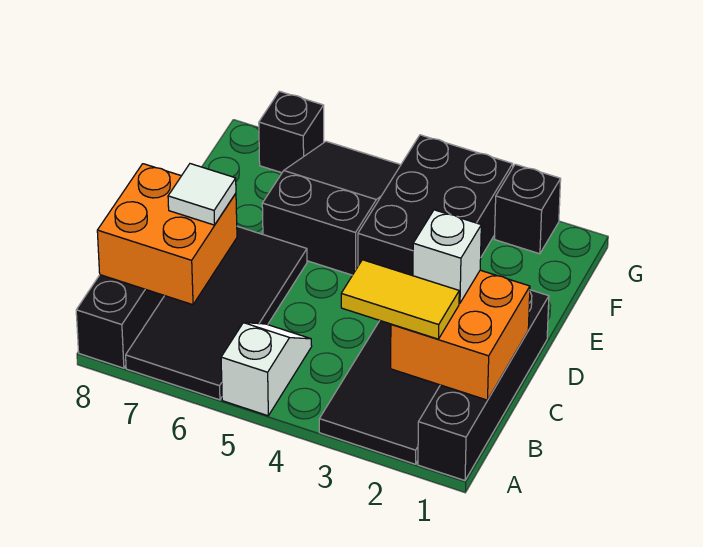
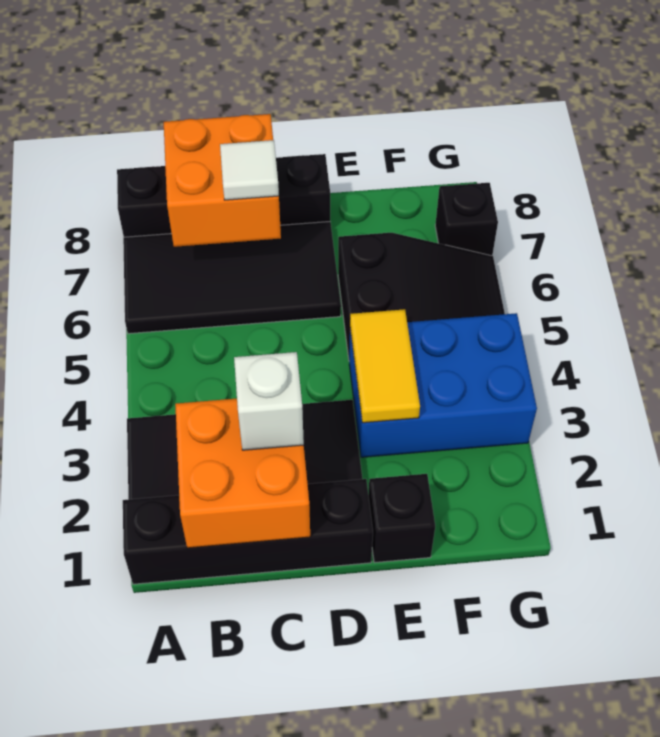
white slope A5:B5 level 1 top A -> none
yellow tile B2:B3 level 3 -> yellow tile E3:E4 level 2
black brick E3:G4 level 1 -> blue brick E3:G4 level 1
black brick G2 level 1 -> black brick E1 level 1

